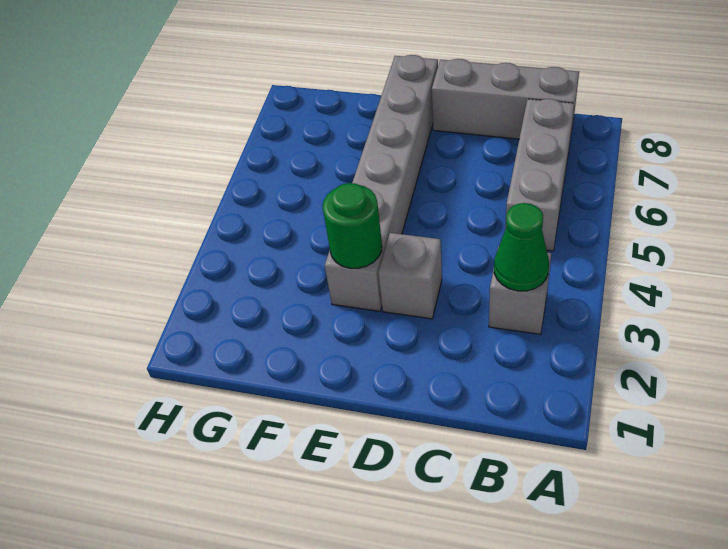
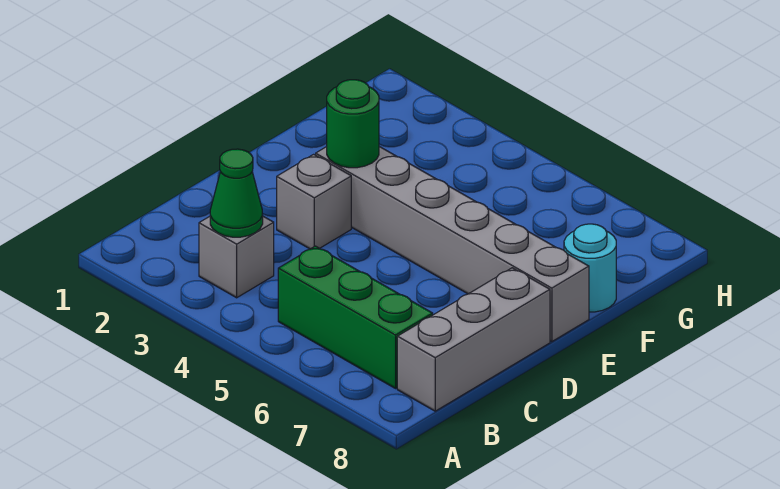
grey brick B5:B7 level 1 -> green brick B5:B7 level 1
none -> cyan round brick F8 level 1

